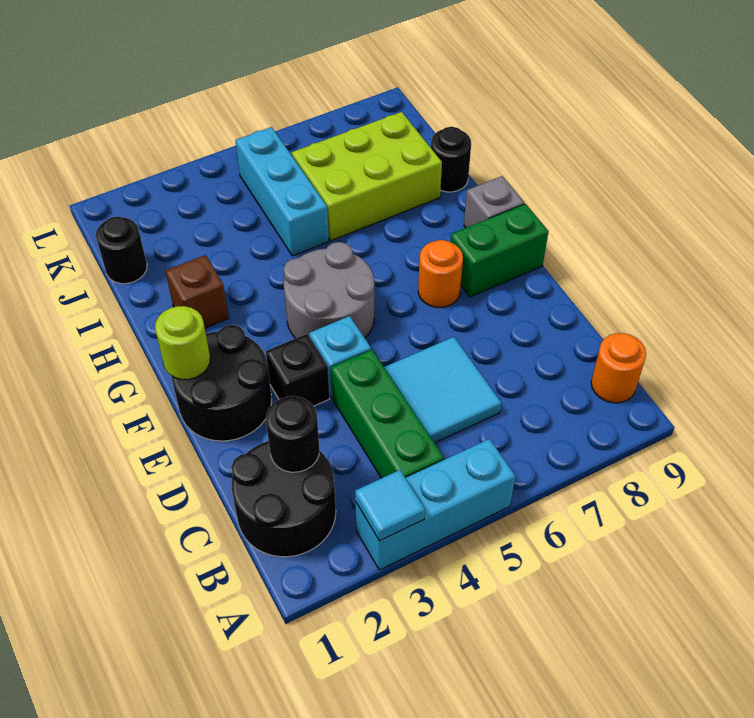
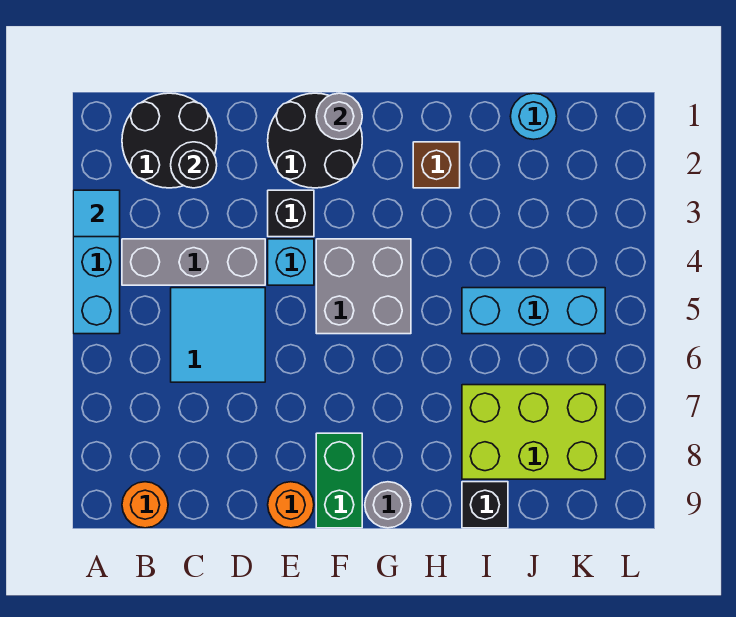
green brick B4:D4 level 1 -> grey brick B4:D4 level 1
lime round brick F1 level 2 -> grey round brick F1 level 2
grey round brick F4:G5 level 1 -> grey brick F4:G5 level 1
orange round brick F7 level 1 -> orange round brick E9 level 1
grey brick G9 level 1 -> grey round brick G9 level 1
lime brick I6:J8 level 1 -> lime brick I7:K8 level 1
black round brick I9 level 1 -> black brick I9 level 1
black round brick J1 level 1 -> cyan round brick J1 level 1

